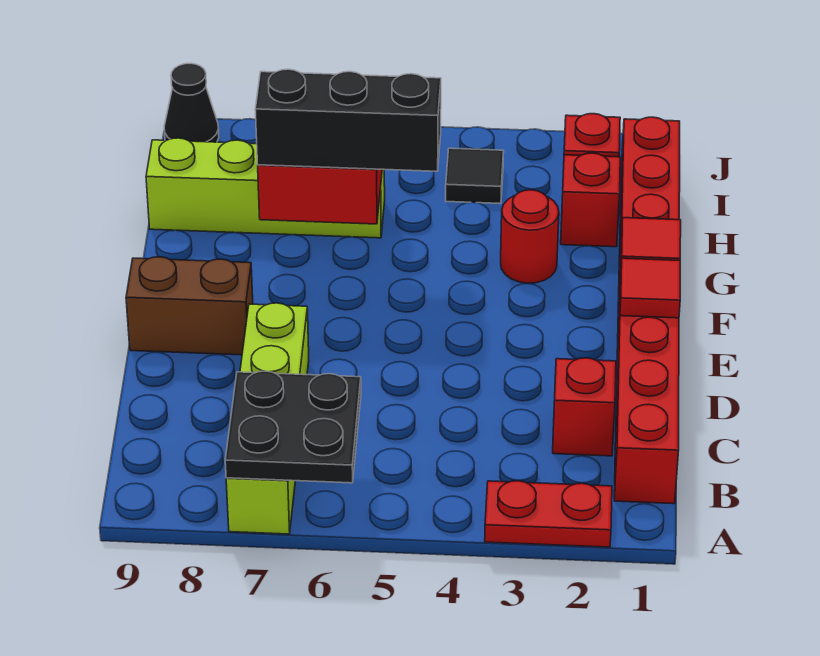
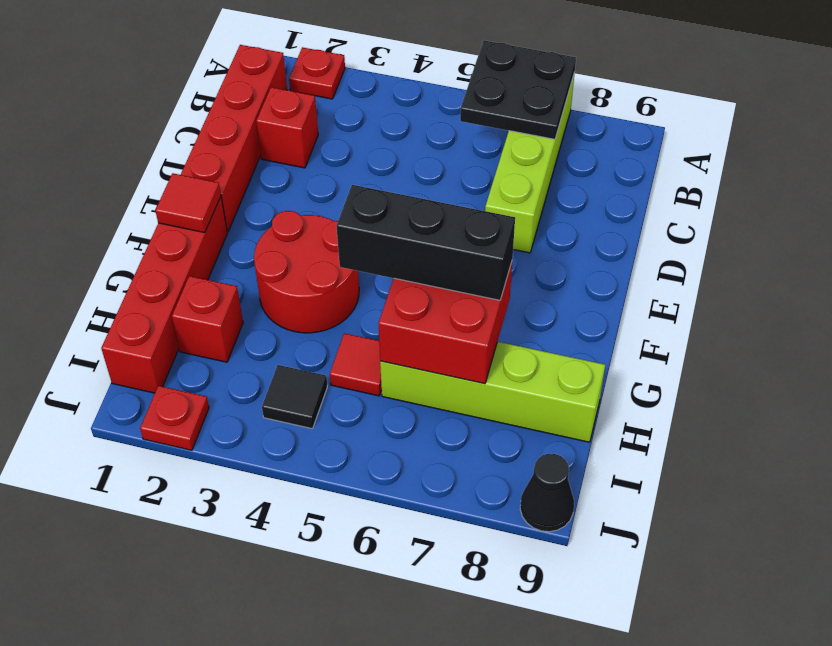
red plate A2:A3 level 1 -> red plate A2 level 1
red tile E1 level 2 -> red tile H5 level 1
brown brick E8:E9 level 1 -> none
red round brick G3 level 1 -> red round brick F3:G4 level 1

